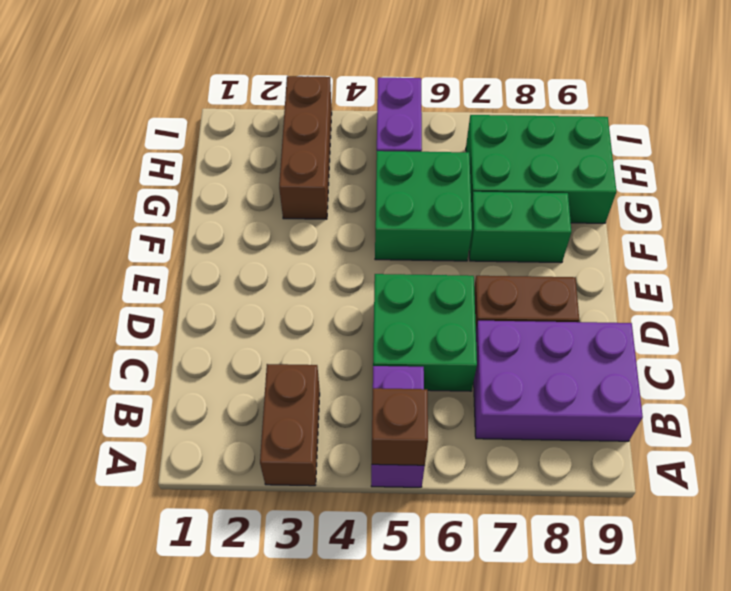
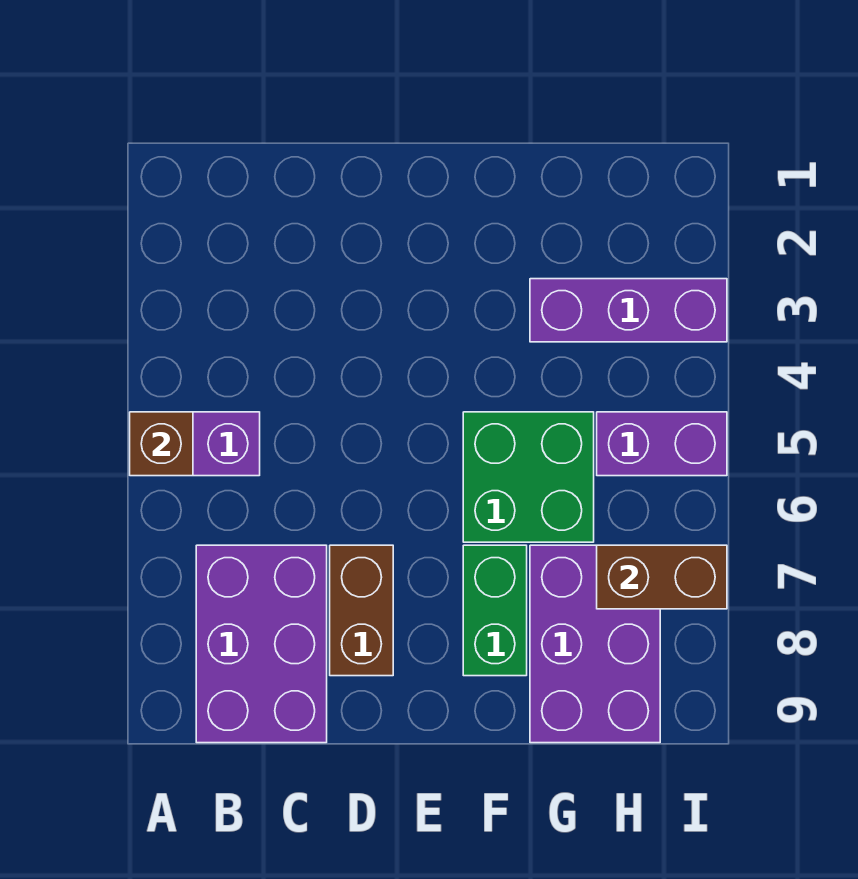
brown brick A3:B3 level 1 -> brown brick H7:I7 level 2
green brick C5:D6 level 1 -> none
brown brick G3:I3 level 1 -> purple brick G3:I3 level 1
green brick G7:H9 level 1 -> purple brick G7:H9 level 1

